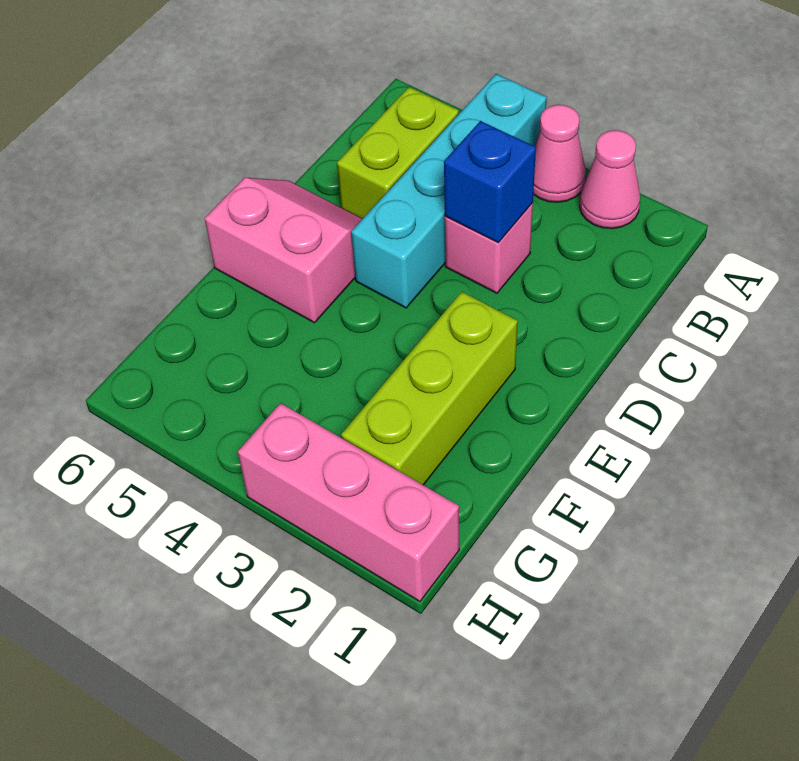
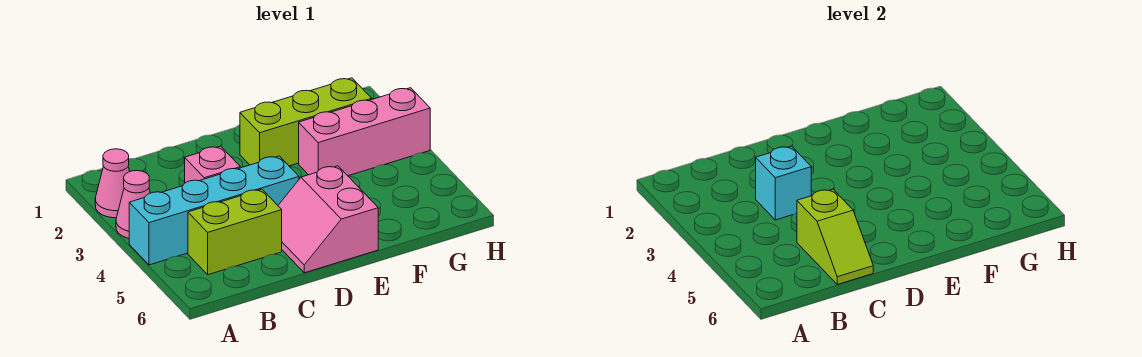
blue brick C3 level 2 -> cyan brick C3 level 2
none -> lime slope C5:C6 level 2 top 5
pink brick H1:H3 level 1 -> pink brick F3:H3 level 1

